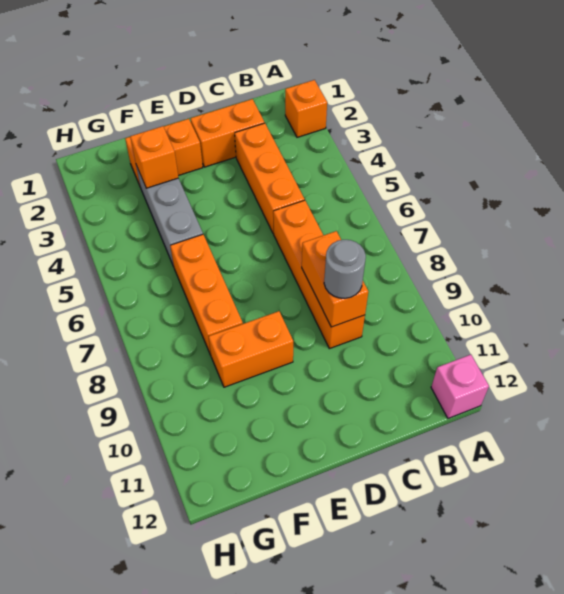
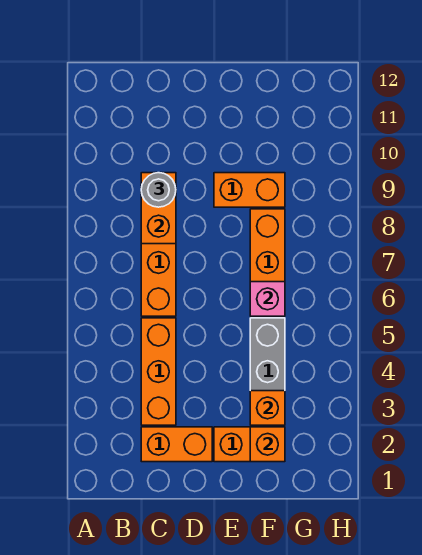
orange brick A2 level 1 -> orange brick F2 level 2
pink brick A12 level 1 -> pink brick F6 level 2

